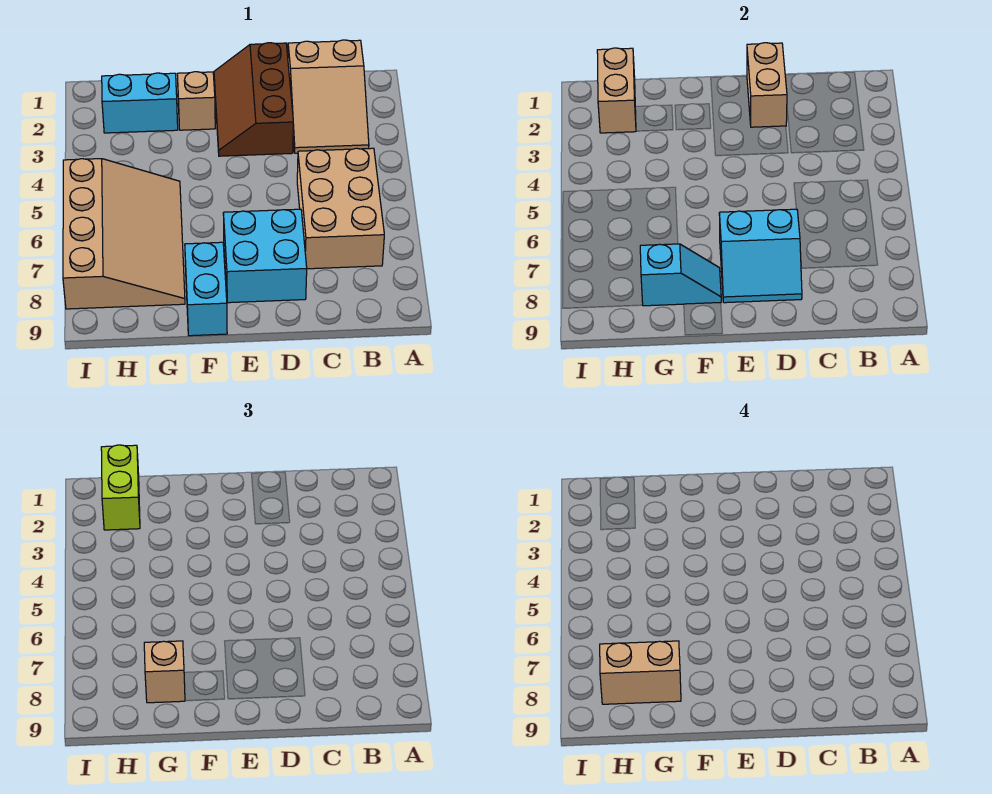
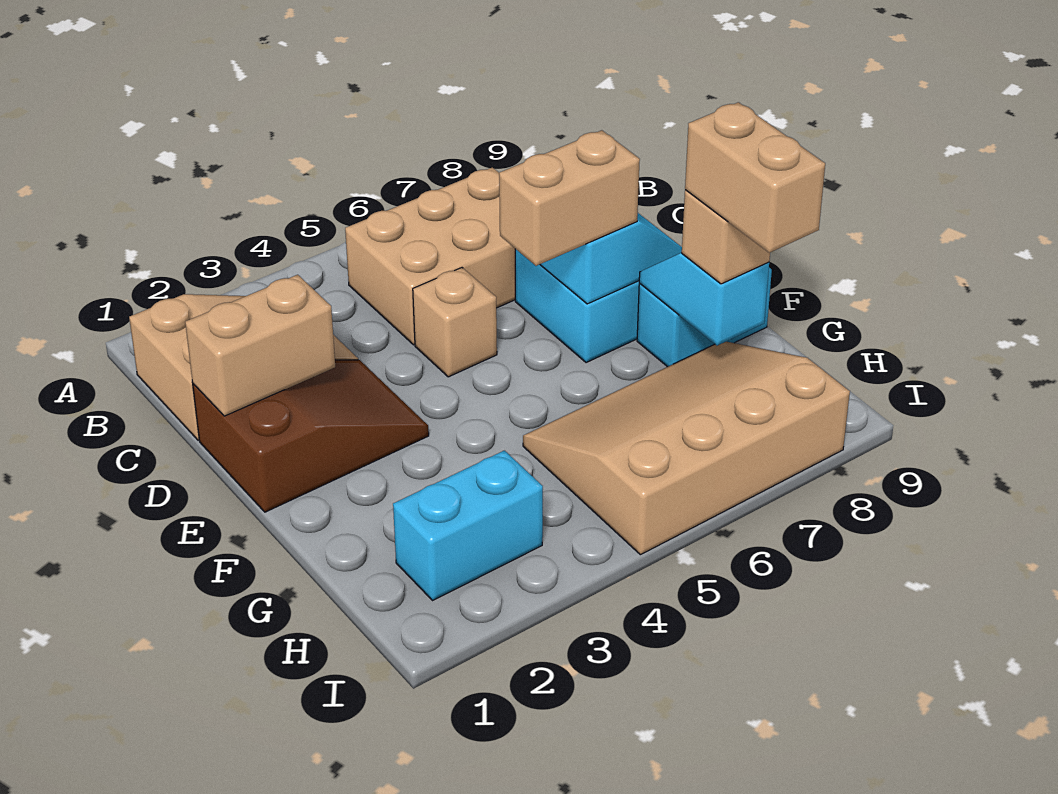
brown slope D1:E3 level 1 top D -> brown slope D1:E3 level 1 top 1
tan brick F2 level 1 -> tan brick D5 level 1
cyan brick G2:H2 level 1 -> cyan brick H2:H3 level 1
tan brick H1:H2 level 2 -> tan brick E6:E7 level 3
lime brick H1:H2 level 3 -> none

